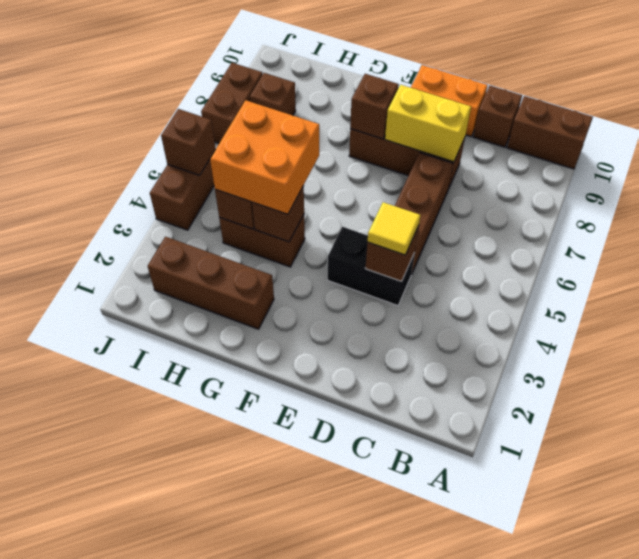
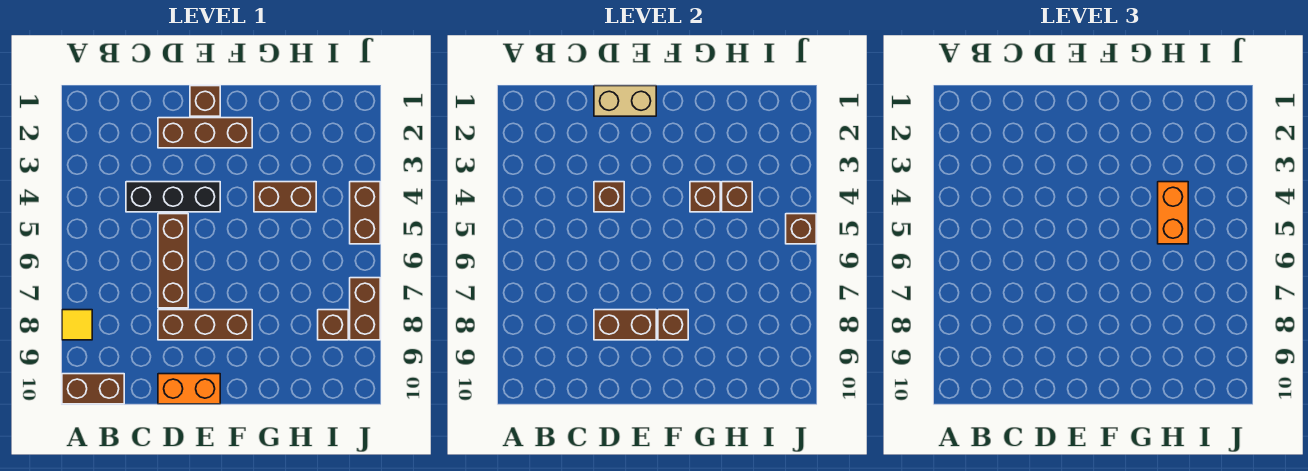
brown brick C10 level 1 -> brown brick E1 level 1
none -> tan brick D1:E1 level 2
black brick D4:E4 level 1 -> black brick C4:E4 level 1
yellow tile D4 level 3 -> yellow tile A8 level 1
yellow brick D8:E8 level 2 -> brown brick D8:E8 level 2
brown brick G2:I2 level 1 -> brown brick D2:F2 level 1
orange brick G4:H5 level 3 -> orange brick H4:H5 level 3

